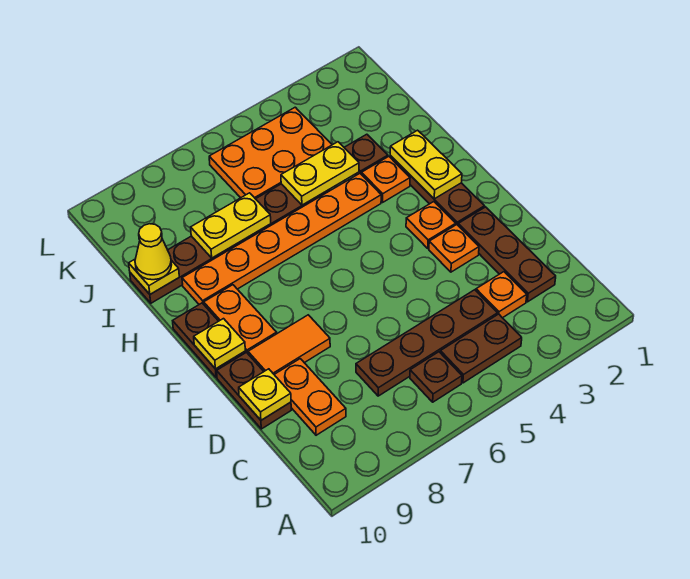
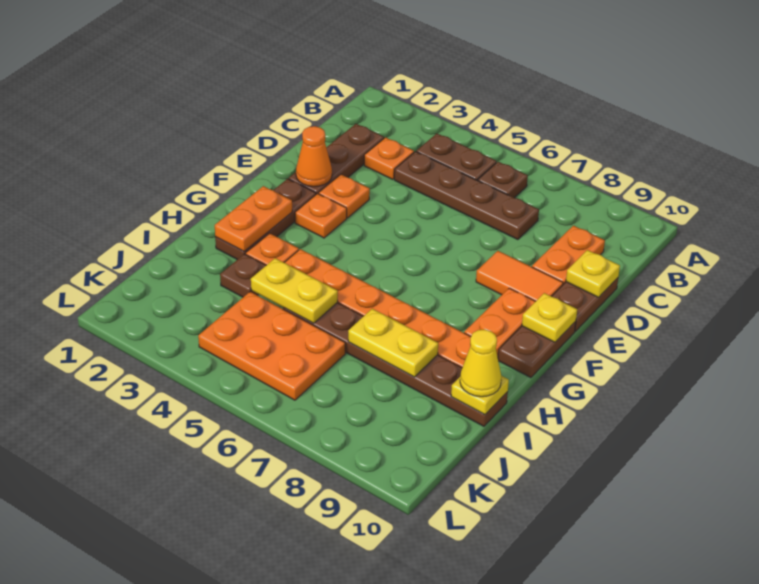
none -> orange cone E2 level 2
yellow plate G2:H2 level 2 -> orange plate G2:H2 level 2

